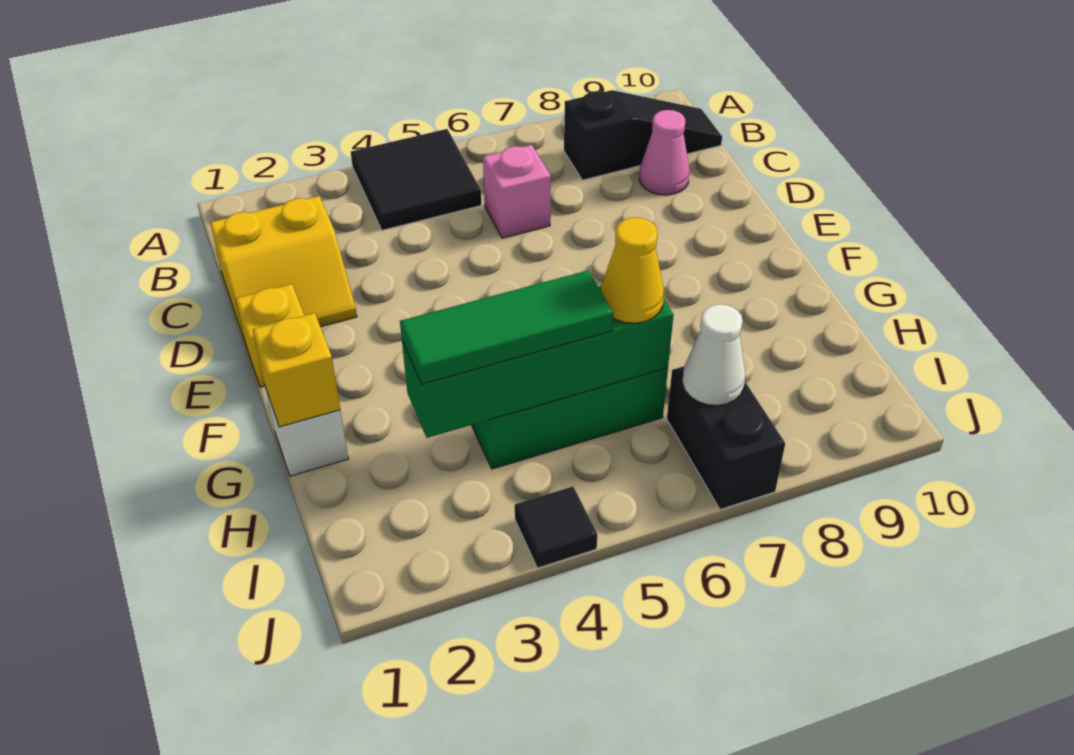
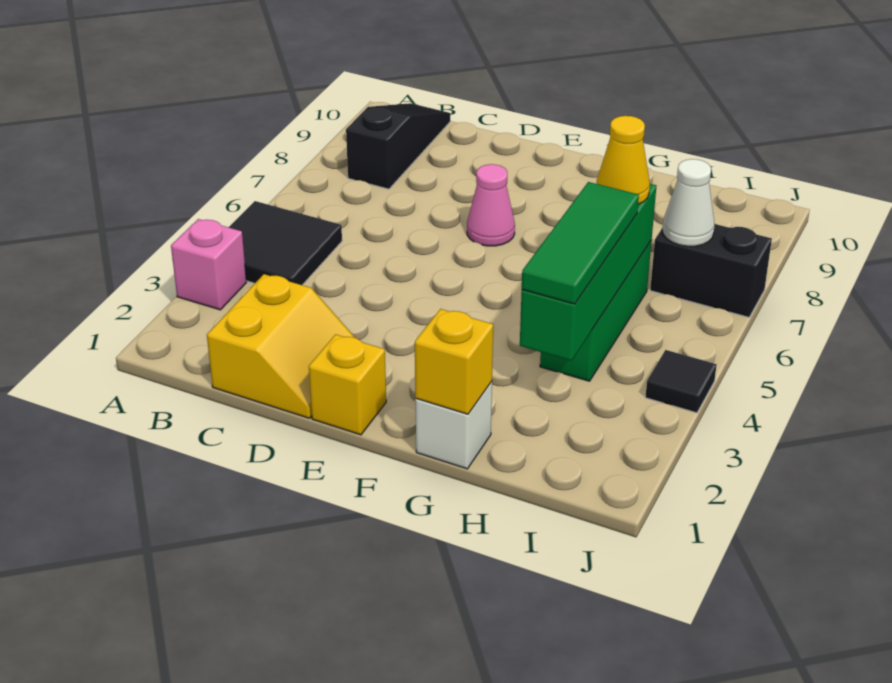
pink brick C6 level 1 -> pink brick A3 level 1
pink cone C9 level 1 -> pink cone E7 level 1

